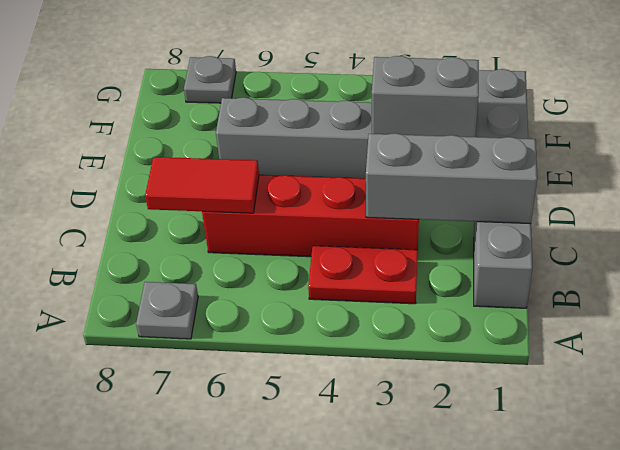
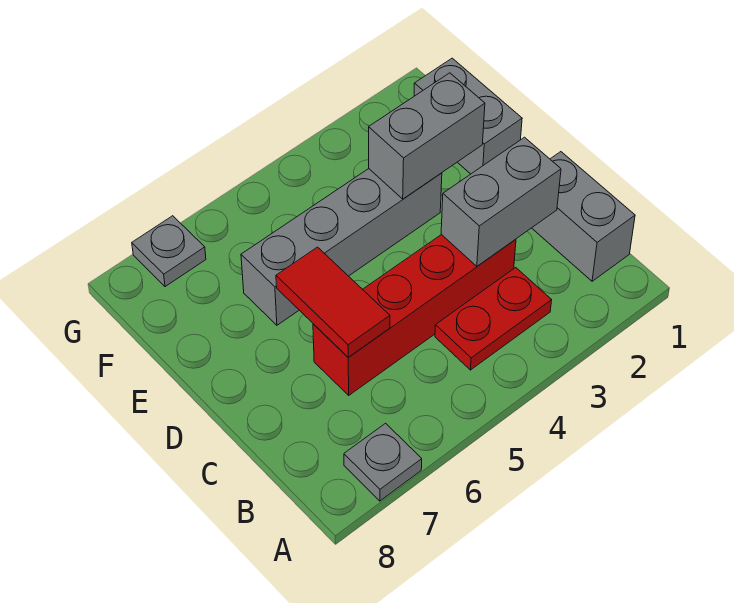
grey brick C1:C3 level 2 -> grey brick C2:C3 level 2
red tile C6:C7 level 2 -> red tile C6:D6 level 2

